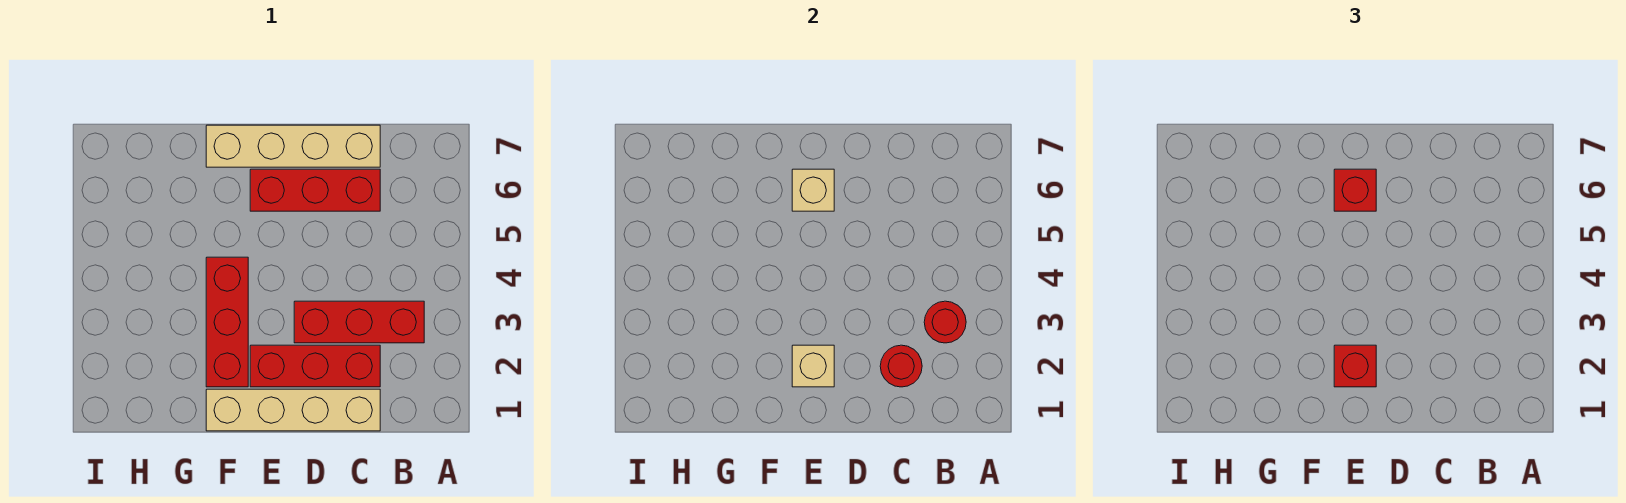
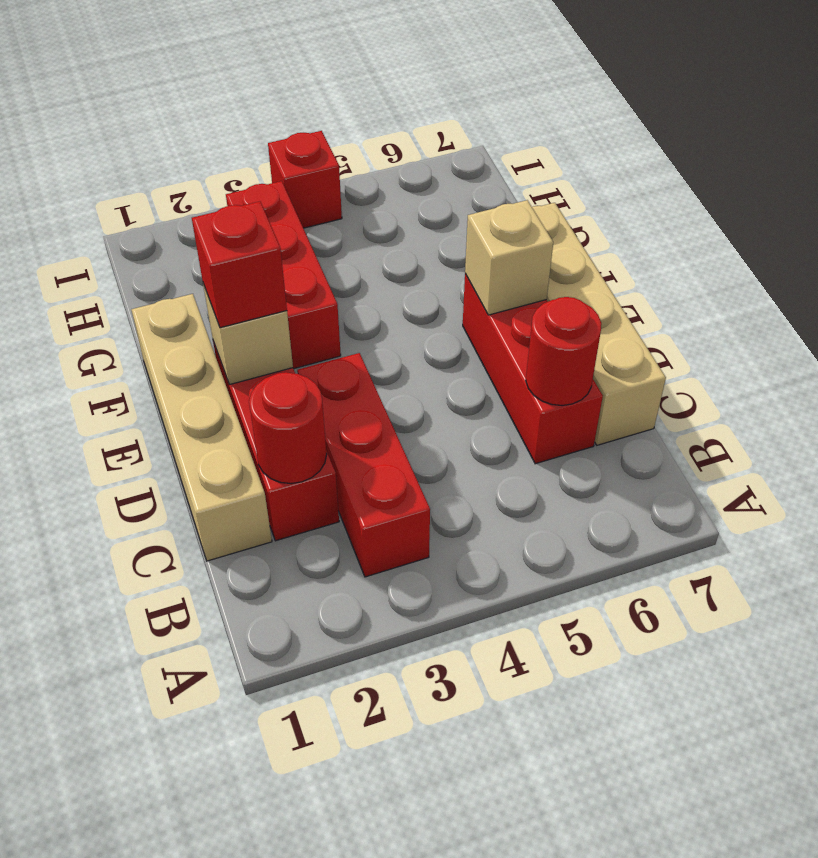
red round brick B3 level 2 -> red round brick C6 level 2
red brick E6 level 3 -> red brick I4 level 1
red brick F2:F4 level 1 -> red brick F3:H3 level 1

